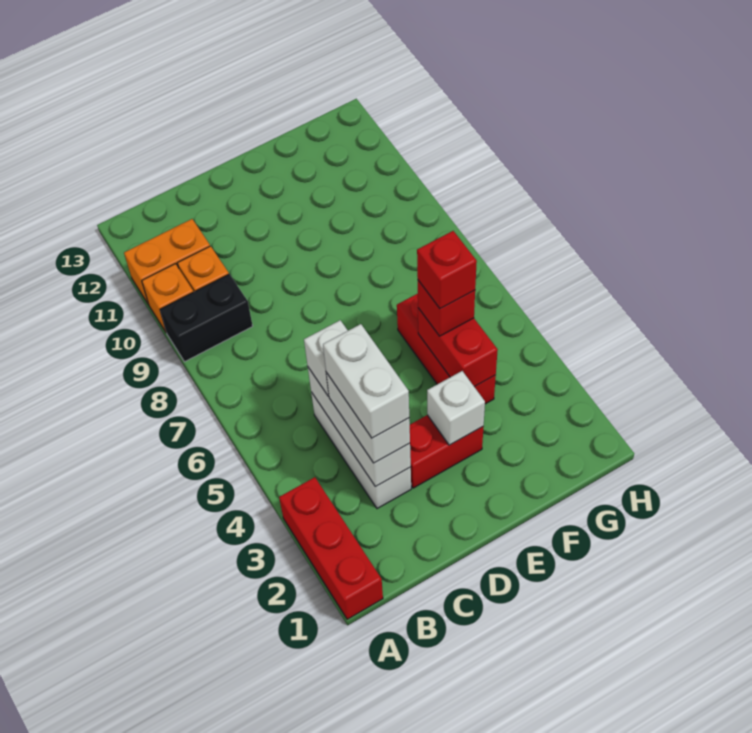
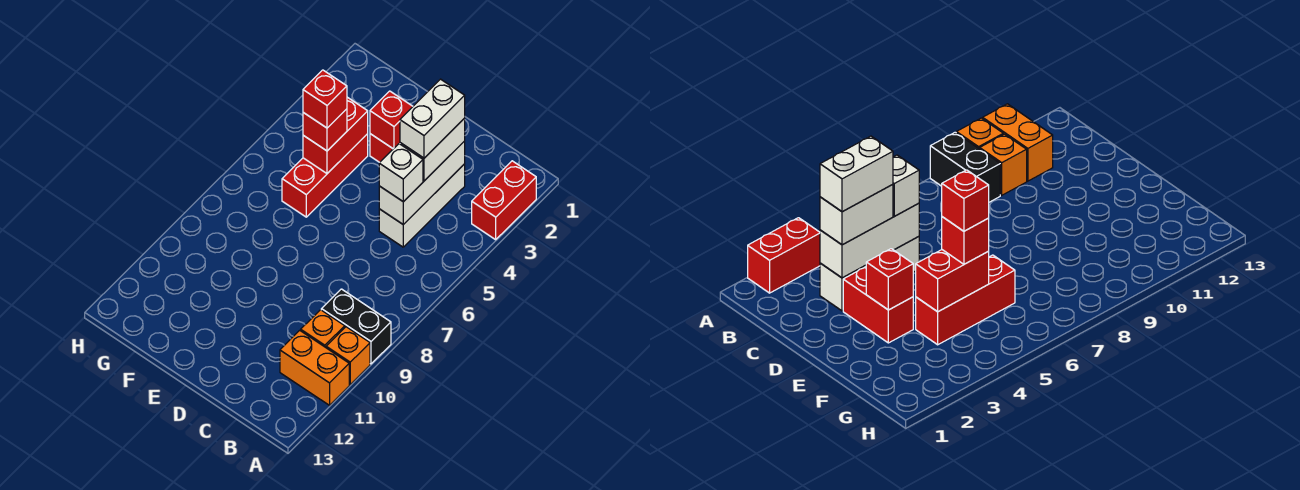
red brick A1:A3 level 1 -> red brick A2:A3 level 1
white brick E3 level 2 -> red brick E3 level 2

